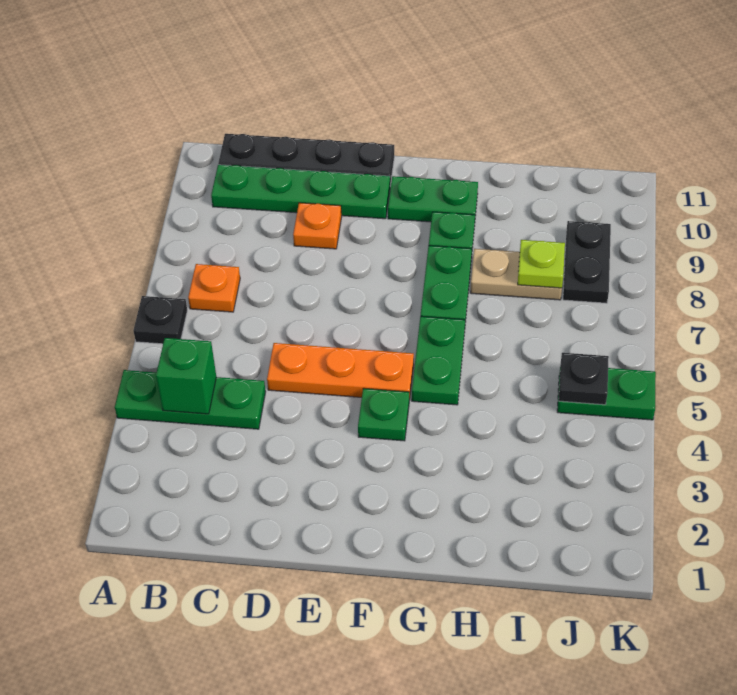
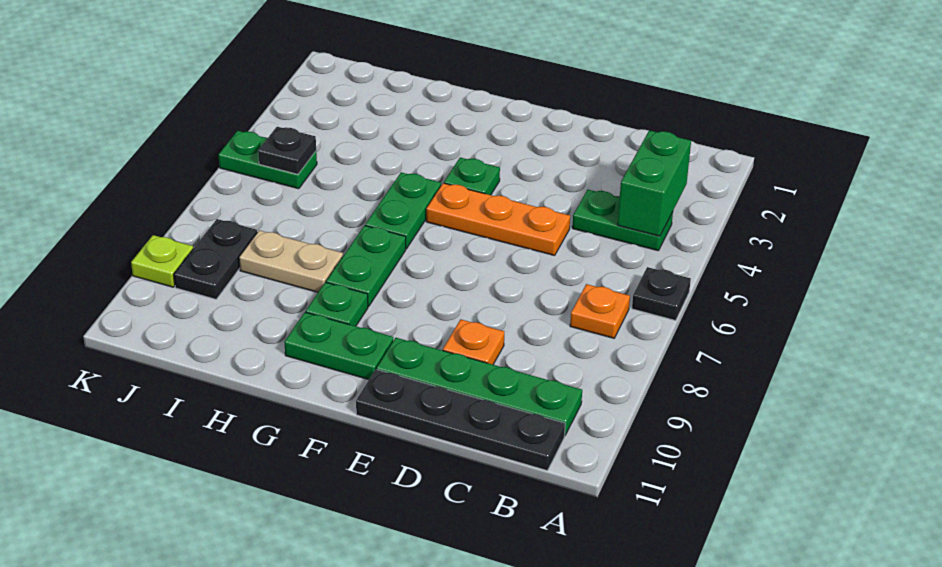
green plate A4:C4 level 1 -> green plate B4:C4 level 1
green brick B4 level 2 -> green brick B3:B4 level 2
lime plate I8 level 2 -> lime plate K9 level 1

